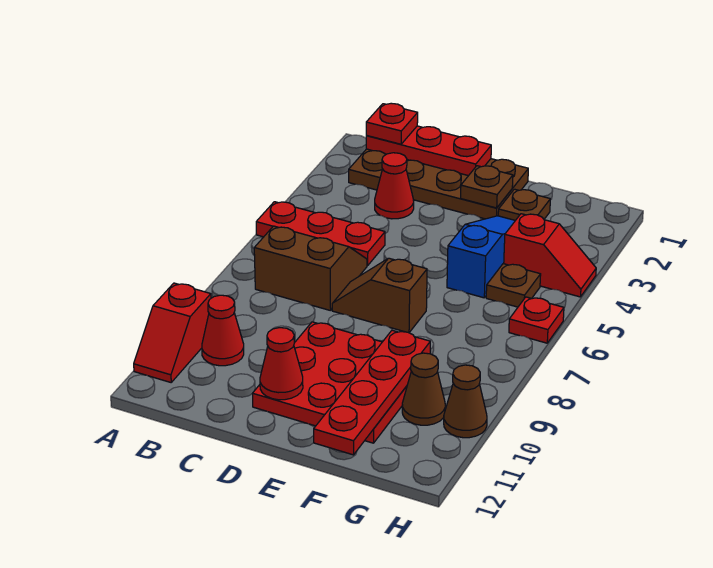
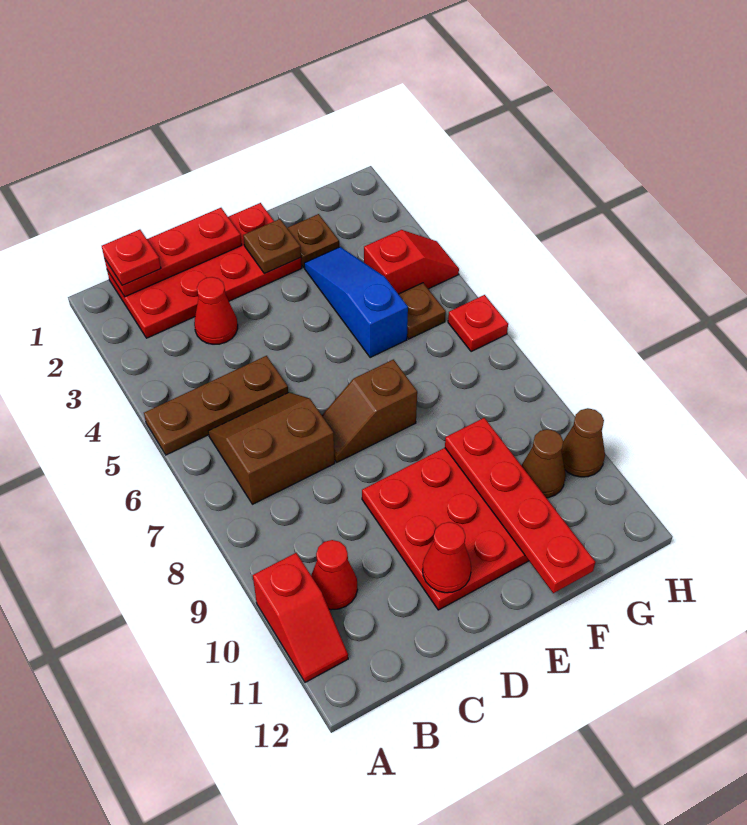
red plate A5:C5 level 1 -> brown plate A5:C5 level 1
brown plate B1:E2 level 1 -> red plate B1:E2 level 1

